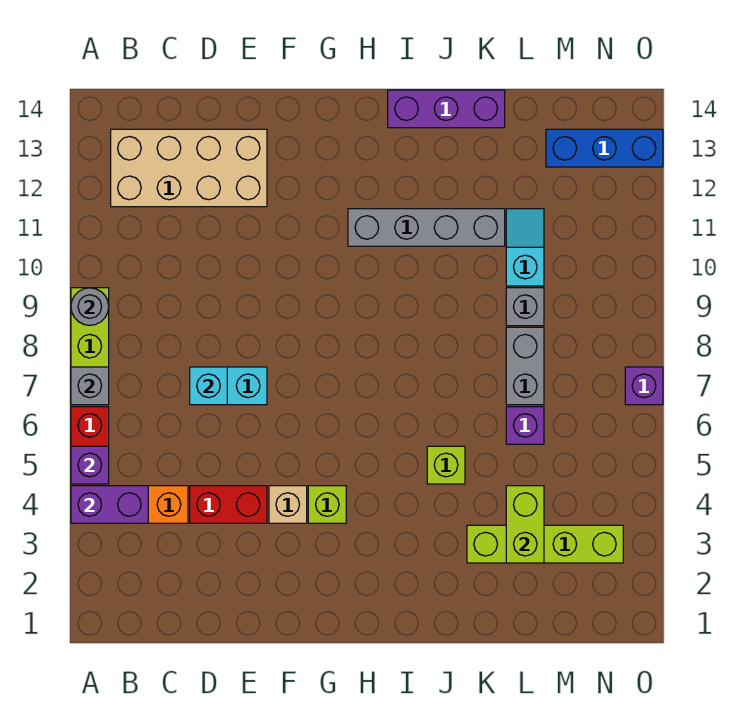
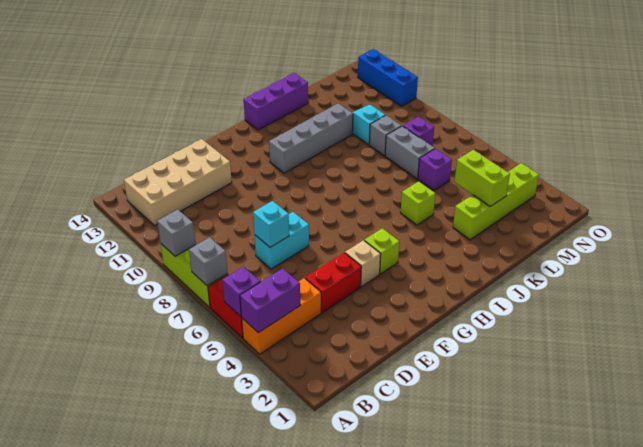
grey round brick A9 level 2 -> grey brick A9 level 2
blue brick M13:O13 level 1 -> blue brick O11:O13 level 1
purple brick O7 level 1 -> purple brick M8 level 1

